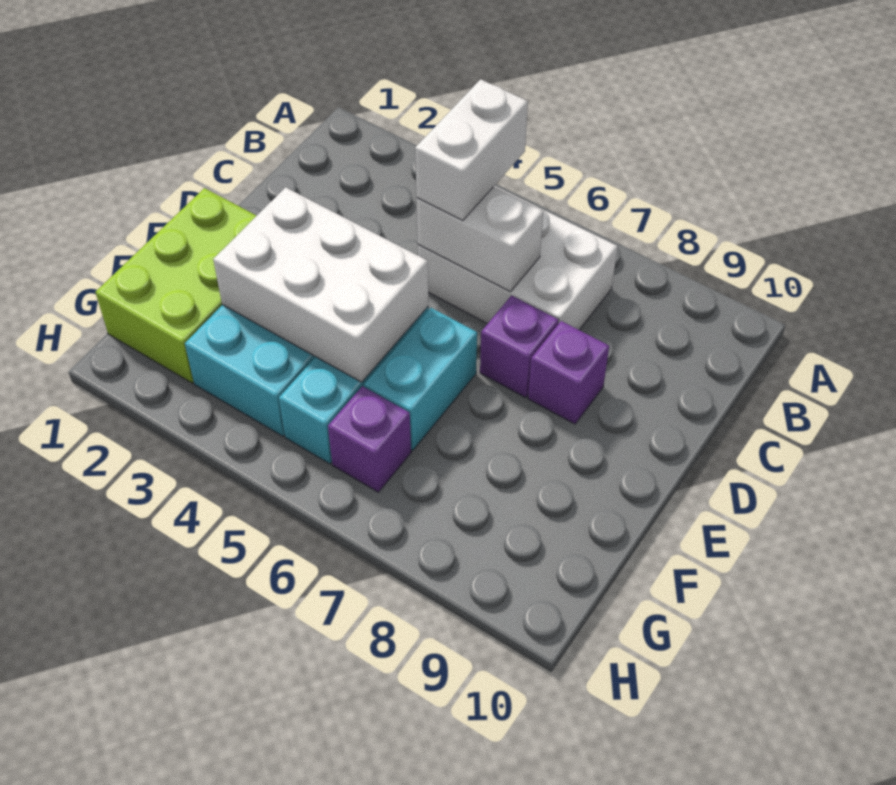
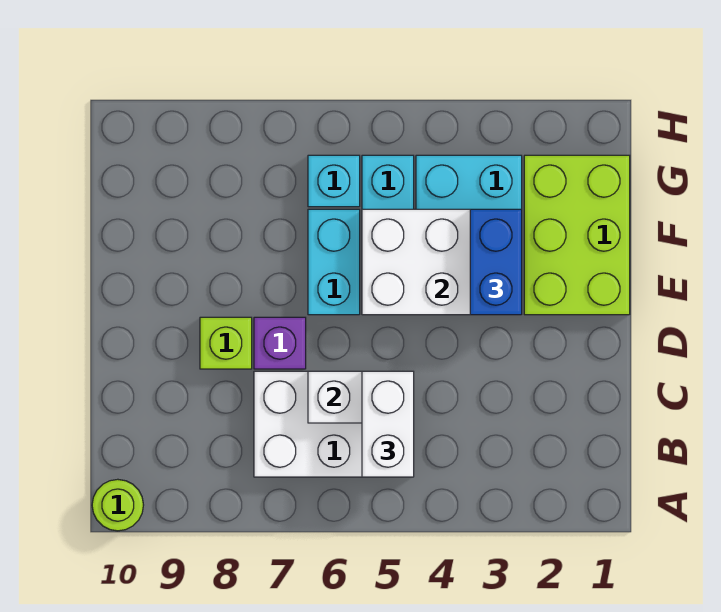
none -> lime round brick A10 level 1
purple brick D8 level 1 -> lime brick D8 level 1
none -> blue brick E3:F3 level 3
purple brick G6 level 1 -> cyan brick G6 level 1

